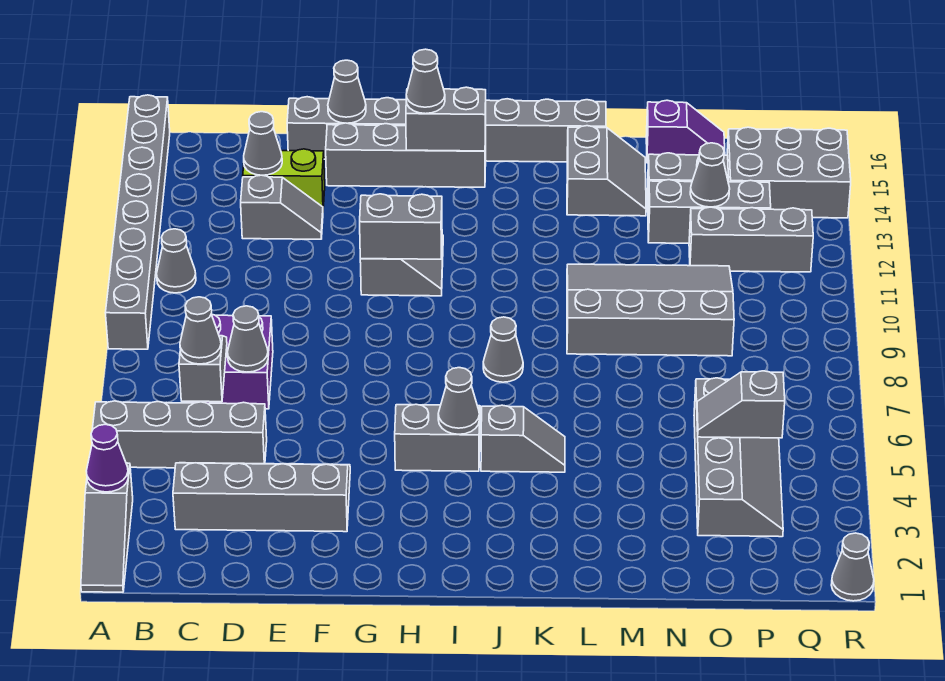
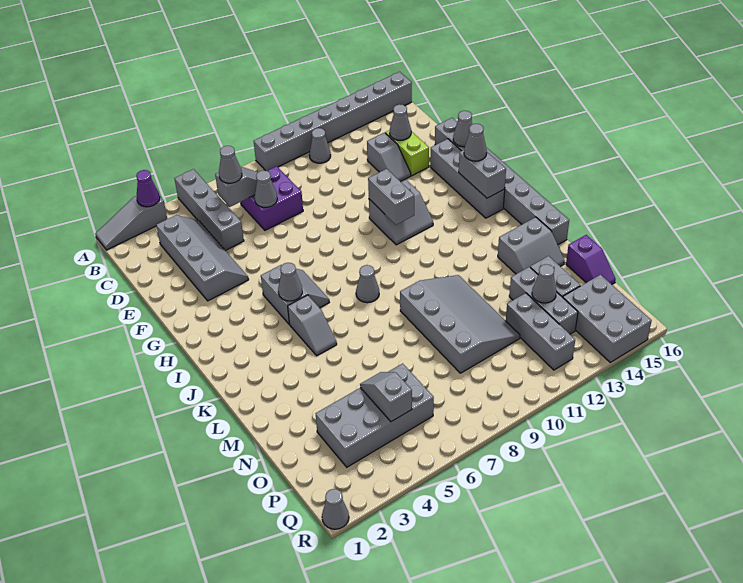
grey slope O3:P6 level 1 top O -> grey brick O3:P6 level 1

